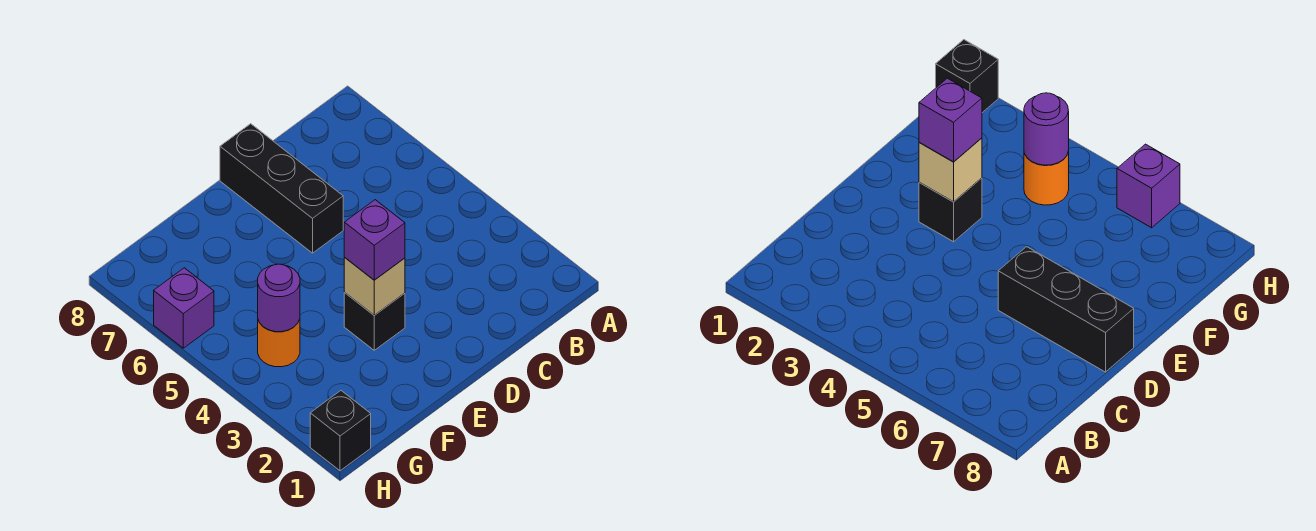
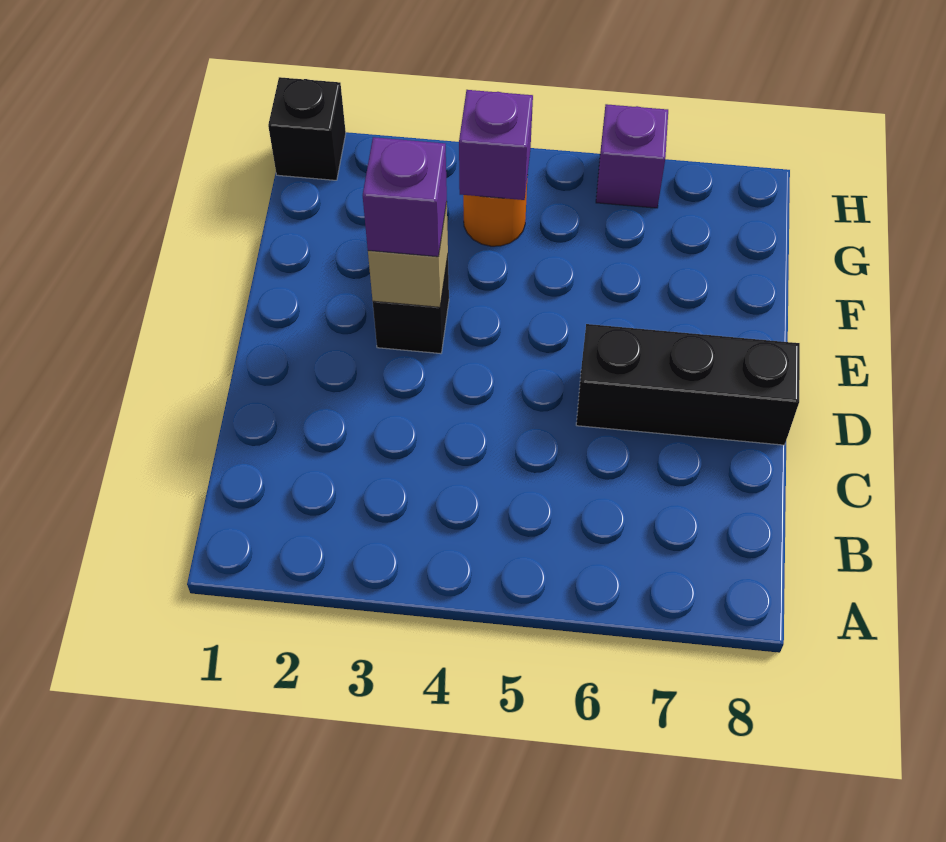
purple round brick G4 level 2 -> purple brick G4 level 2

